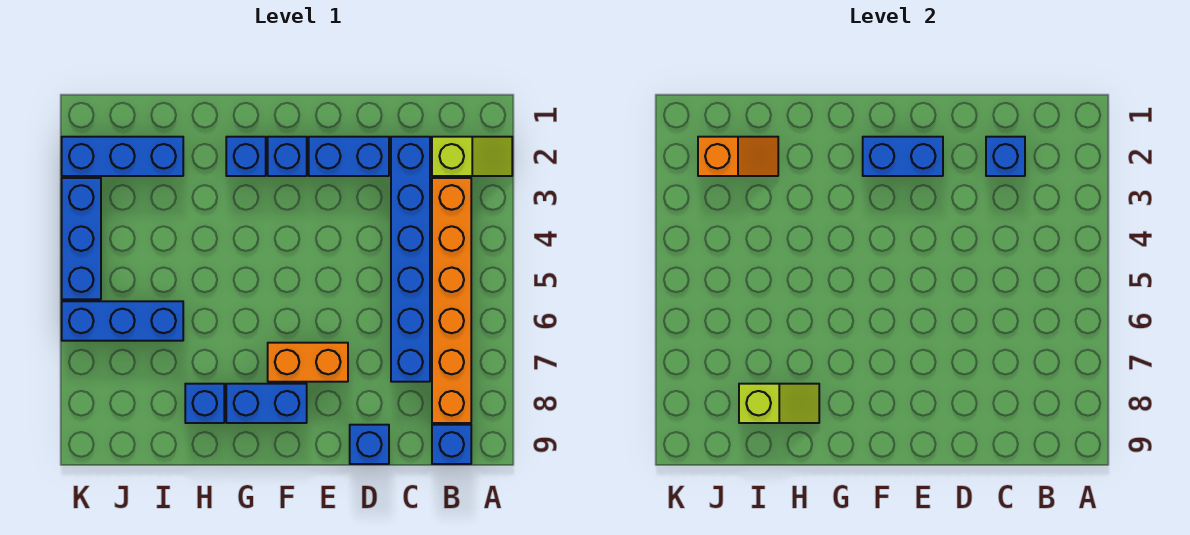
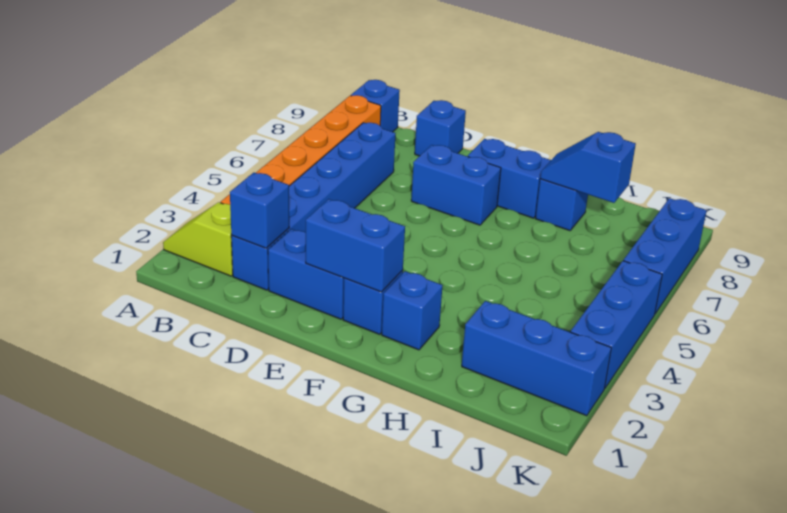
orange brick E7:F7 level 1 -> blue brick E7:F7 level 1
lime slope H8:I8 level 2 top I -> blue slope H8:I8 level 2 top I
orange slope I2:J2 level 2 top J -> none
blue brick I6:K6 level 1 -> blue brick K6:K8 level 1

